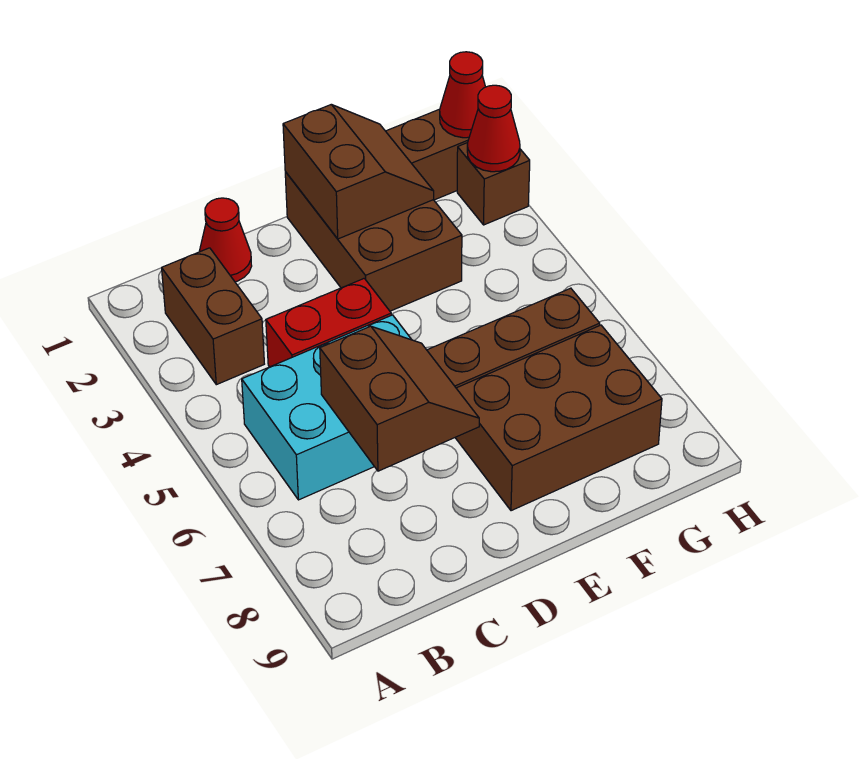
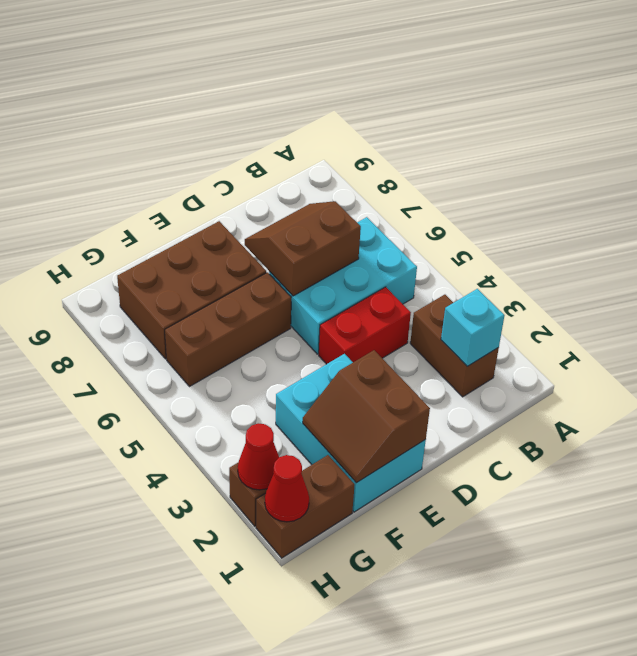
none -> cyan brick B2 level 2
red cone C1 level 1 -> none
brown slope C6:D7 level 2 top C -> brown slope C6:D7 level 2 top 6
brown brick E1:F3 level 1 -> cyan brick E1:F3 level 1

